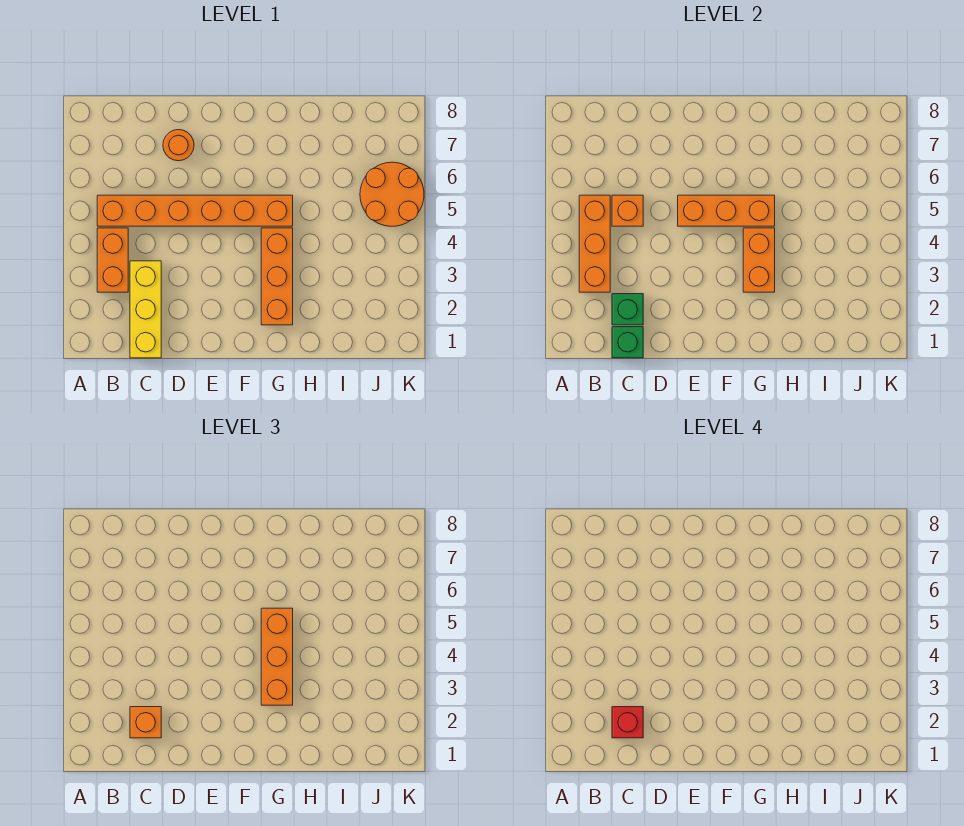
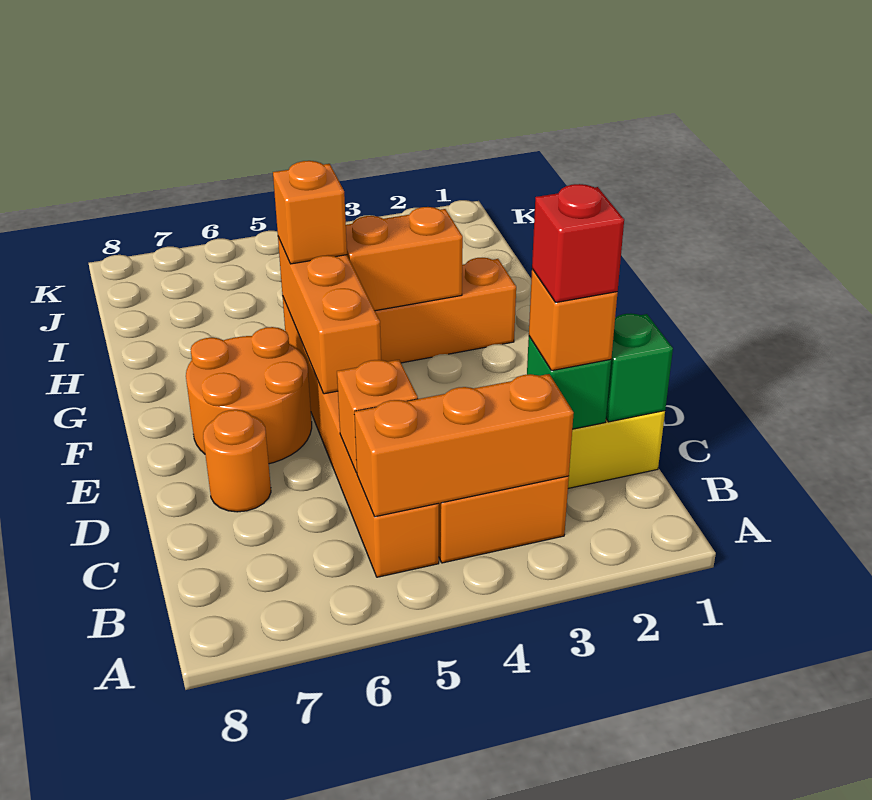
orange brick G3:G5 level 3 -> orange brick G5 level 3
orange round brick J5:K6 level 1 -> orange round brick E6:F7 level 1

